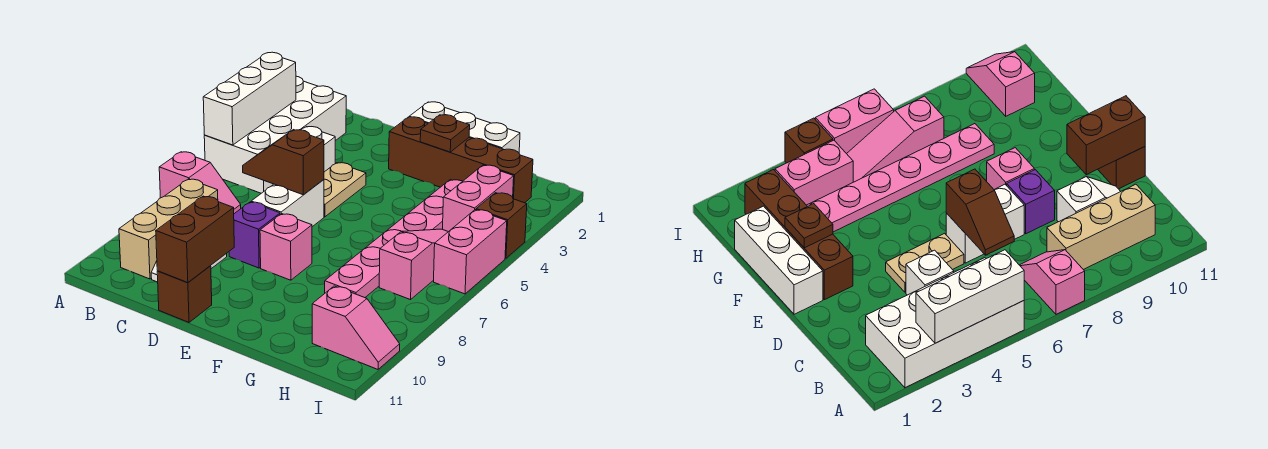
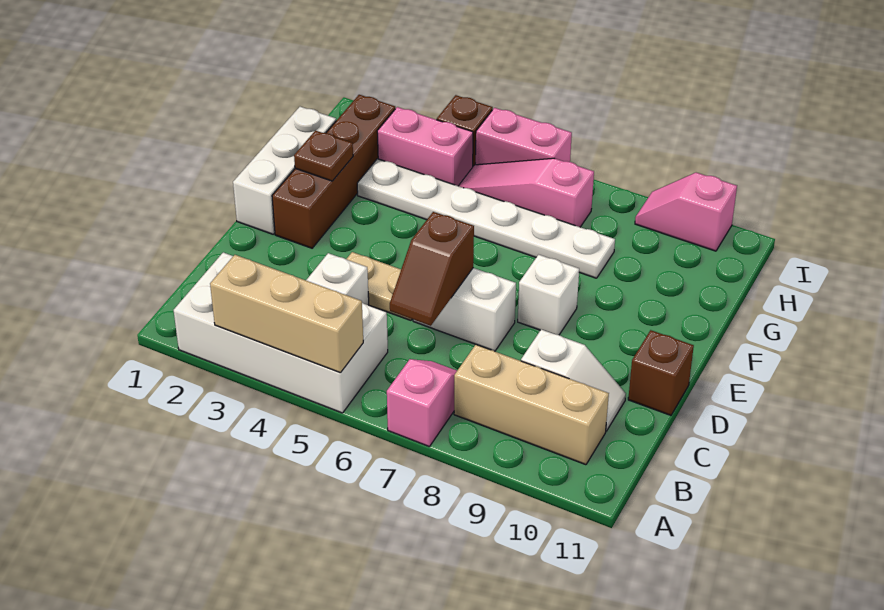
white brick A3:A5 level 2 -> tan brick A3:A5 level 2
purple brick D8 level 1 -> none
brown brick D10:D11 level 2 -> none
pink brick E8 level 1 -> white brick E8 level 1
pink plate G3:G8 level 1 -> white plate G3:G8 level 1
pink slope H10:I10 level 1 top H -> pink slope I9:I10 level 1 top 10

